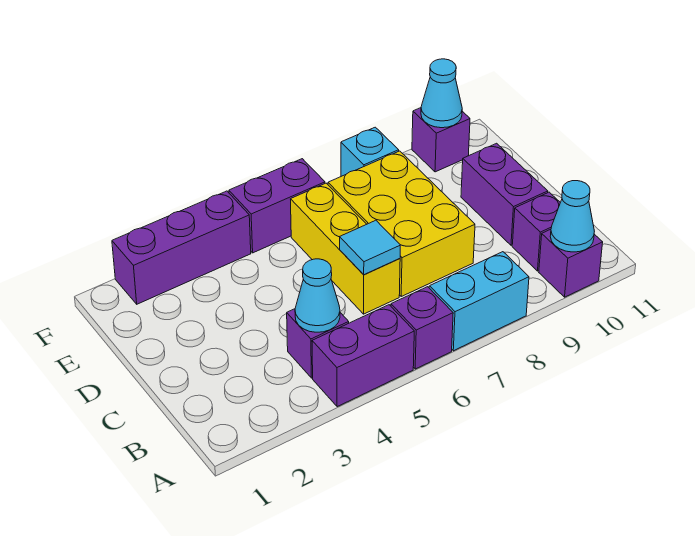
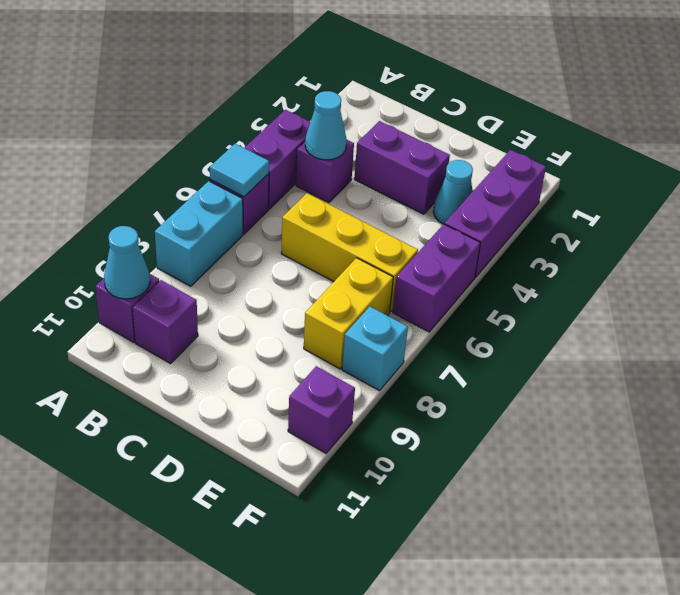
cyan tile C6 level 2 -> cyan tile A6 level 2
yellow brick C7:E8 level 1 -> yellow brick E7:E8 level 1
purple brick C10:D10 level 1 -> purple brick C3:D3 level 1
cyan cone F10 level 2 -> cyan cone E3 level 1

